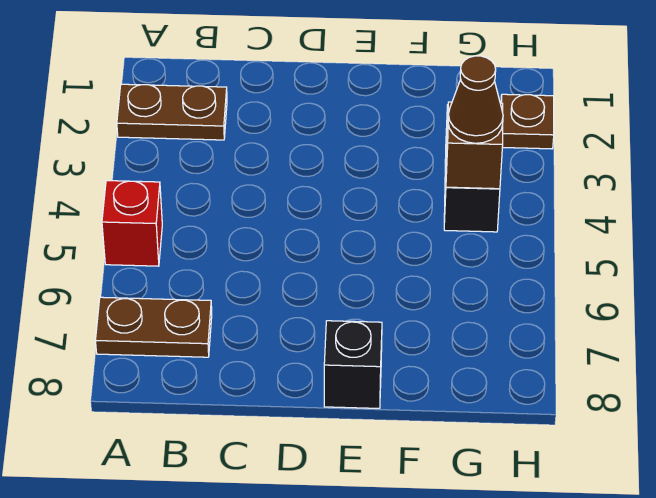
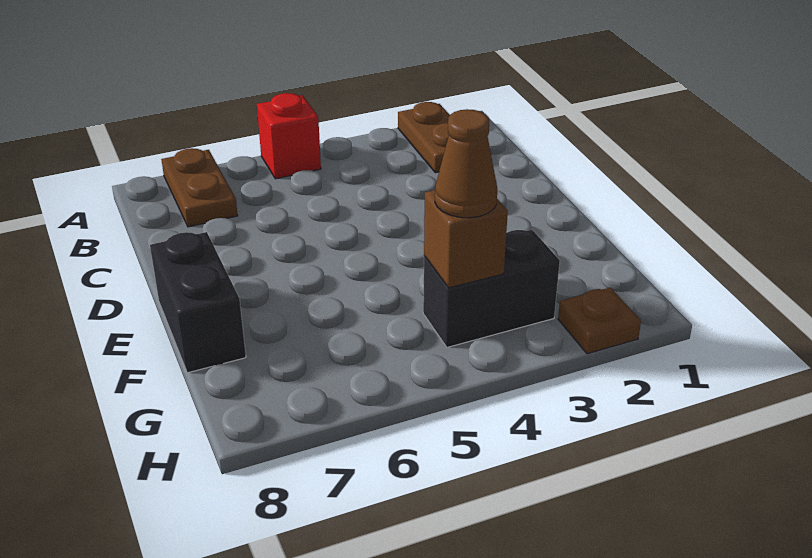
black brick E8 level 1 -> black brick E8:F8 level 1

